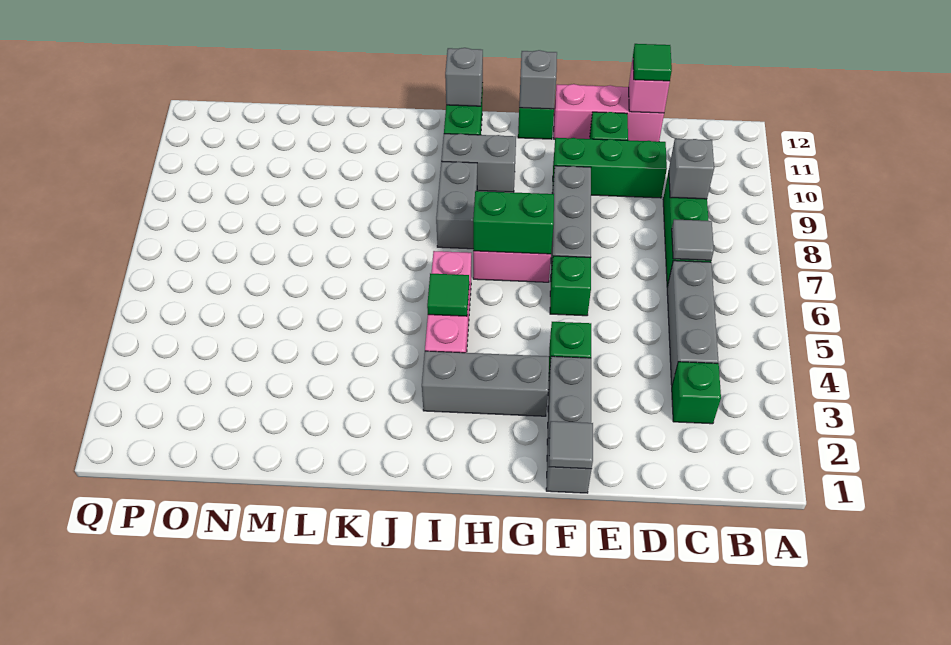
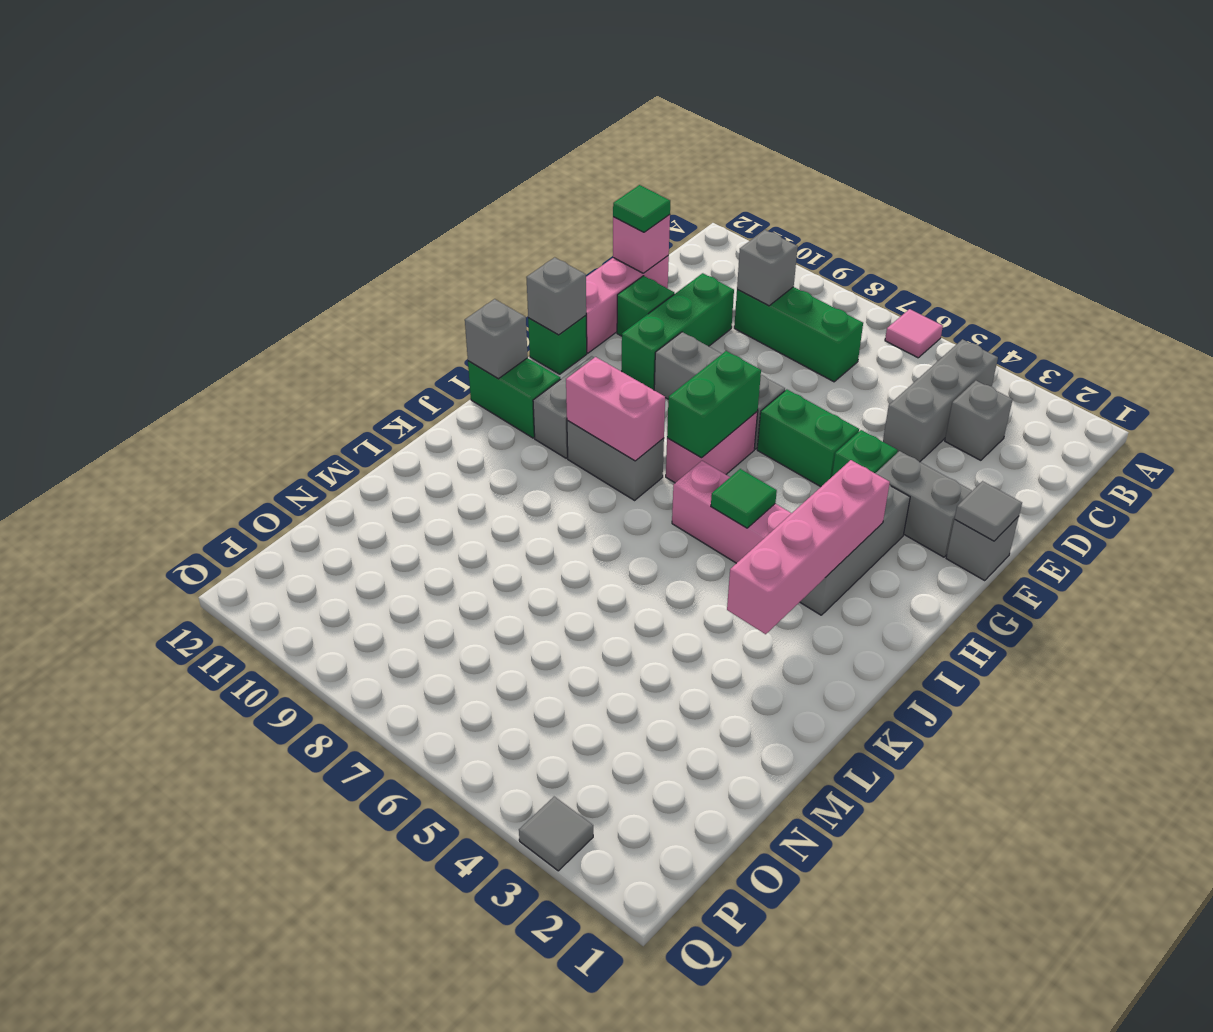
none -> pink tile A6 level 1
green brick C3 level 1 -> grey brick C3 level 1
grey brick C4:C6 level 1 -> grey brick B4:D4 level 1
grey tile C7 level 2 -> grey tile Q3 level 1
green brick F6 level 1 -> green brick F5:F6 level 1
none -> pink brick H3:K3 level 2
none -> pink brick I8:I9 level 2

